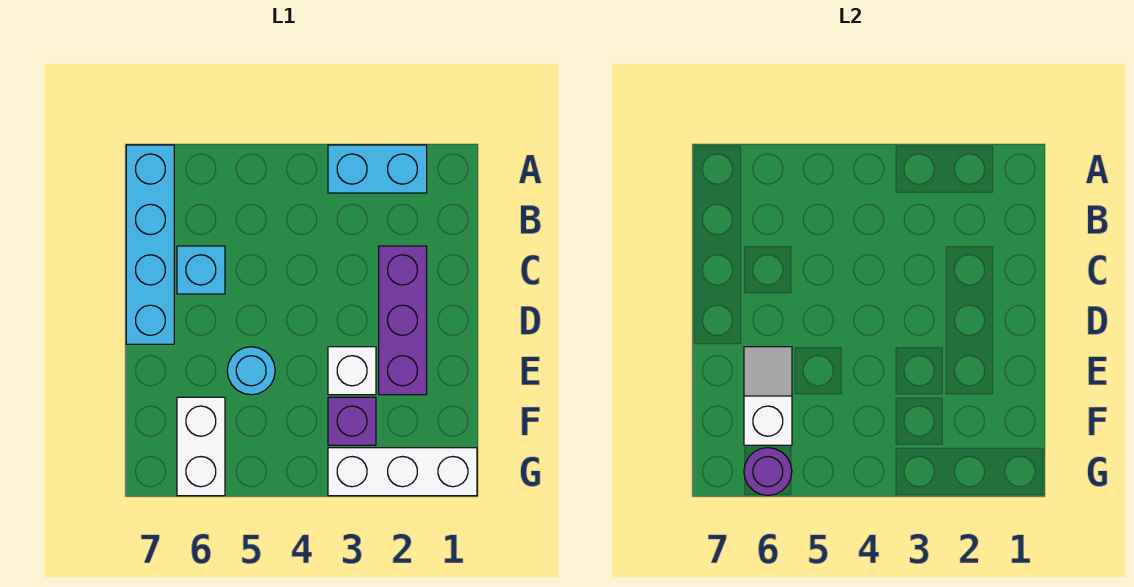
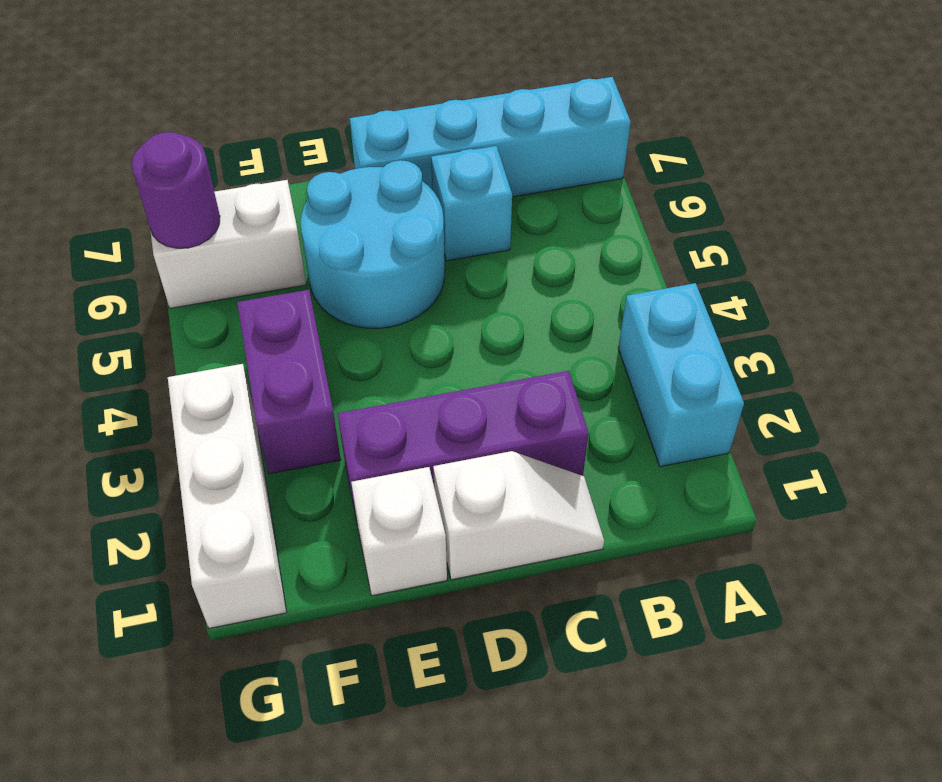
white brick E3 level 1 -> white brick E1 level 1
cyan round brick E5 level 1 -> cyan round brick D5:E6 level 1
white slope E6:F6 level 2 top F -> white slope C1:D1 level 1 top D
purple brick F3 level 1 -> purple brick F3:F4 level 1

